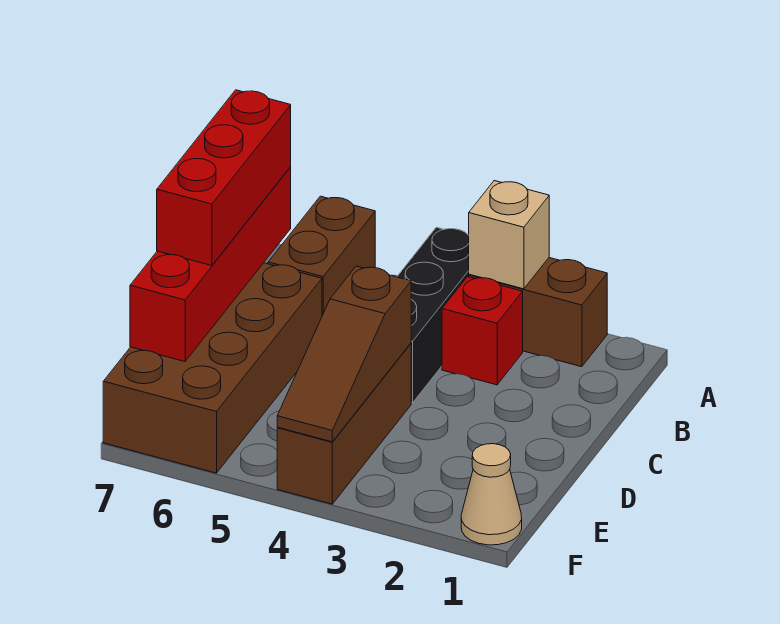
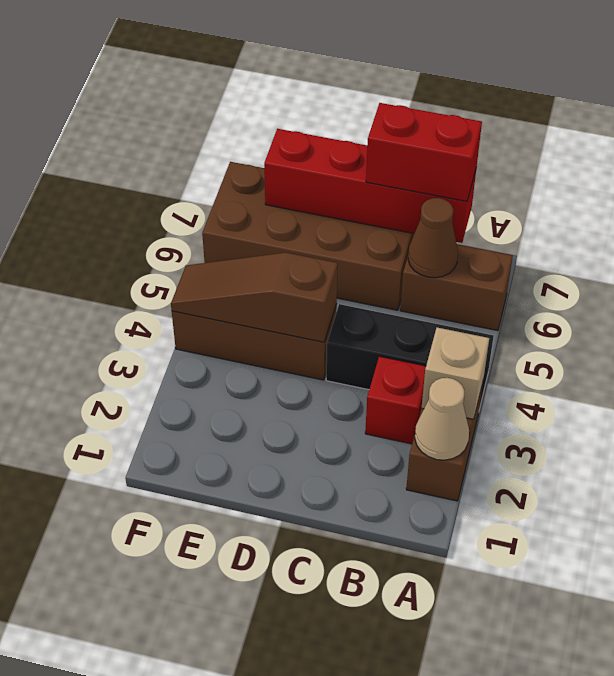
none -> brown cone B6 level 2
red brick B7:D7 level 3 -> red brick B7:C7 level 3
tan cone F1 level 1 -> tan cone A2 level 2

